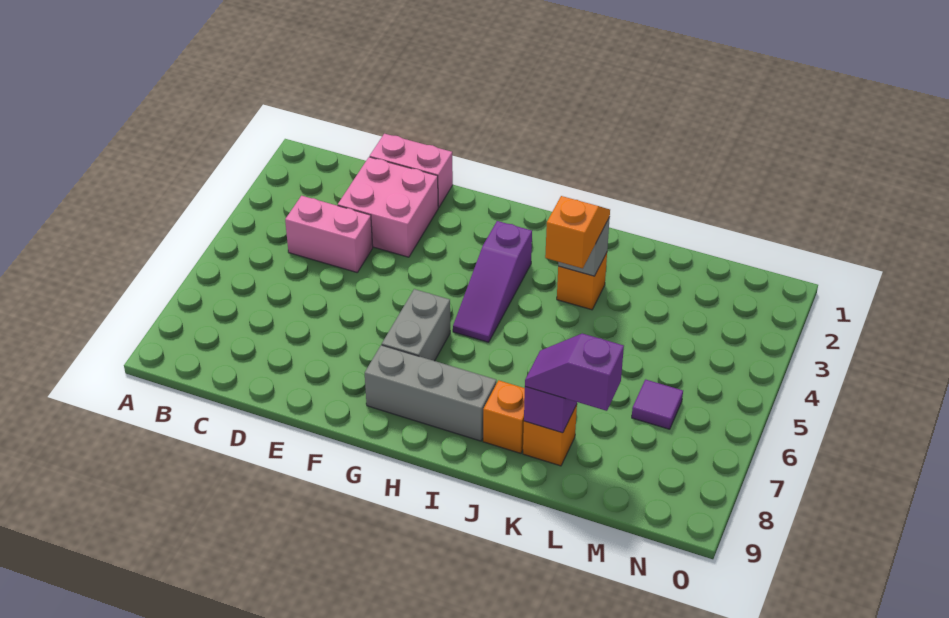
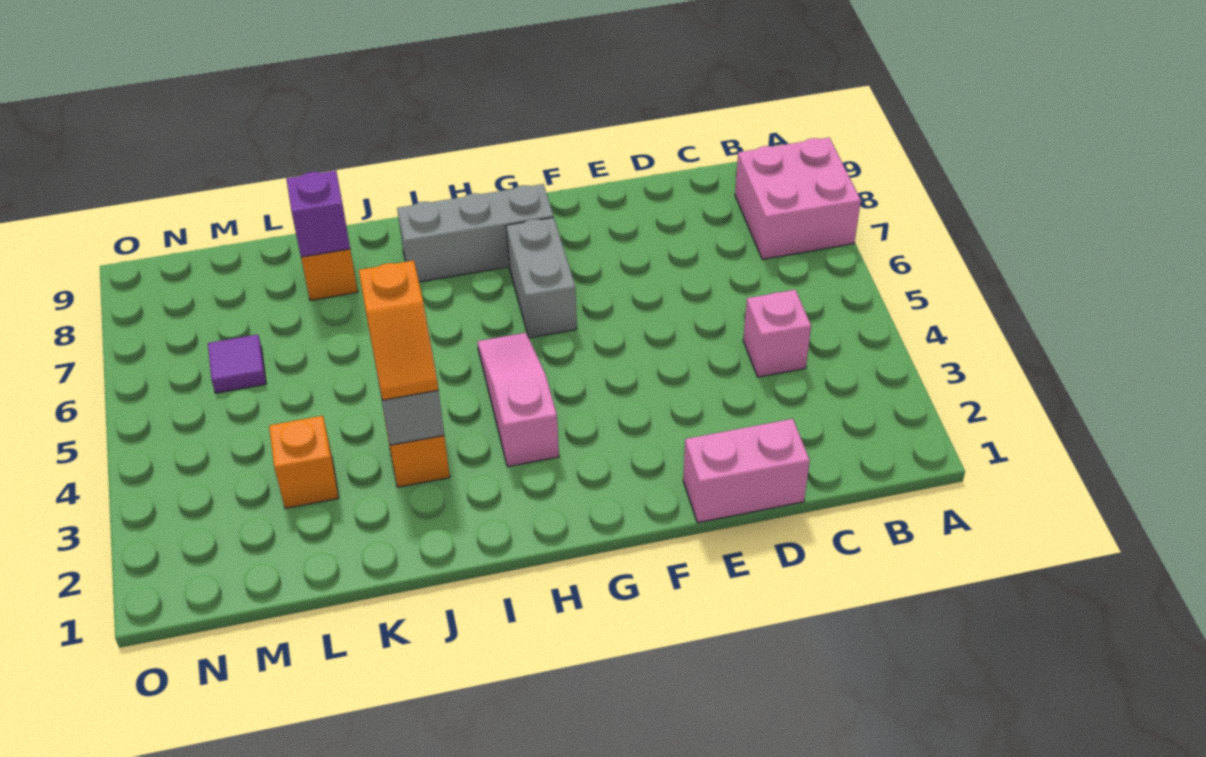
pink brick C4:D4 level 1 -> pink brick C4 level 1
pink brick D2:E3 level 1 -> pink brick A7:B8 level 1
purple slope H3:H5 level 1 top 3 -> pink slope H3:H5 level 1 top 3
orange brick J8 level 1 -> orange brick L3 level 1
purple slope K8:L8 level 3 top L -> none

